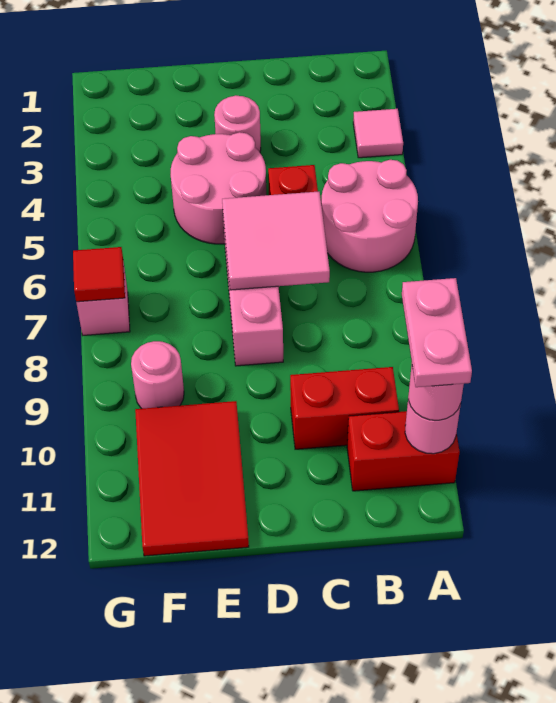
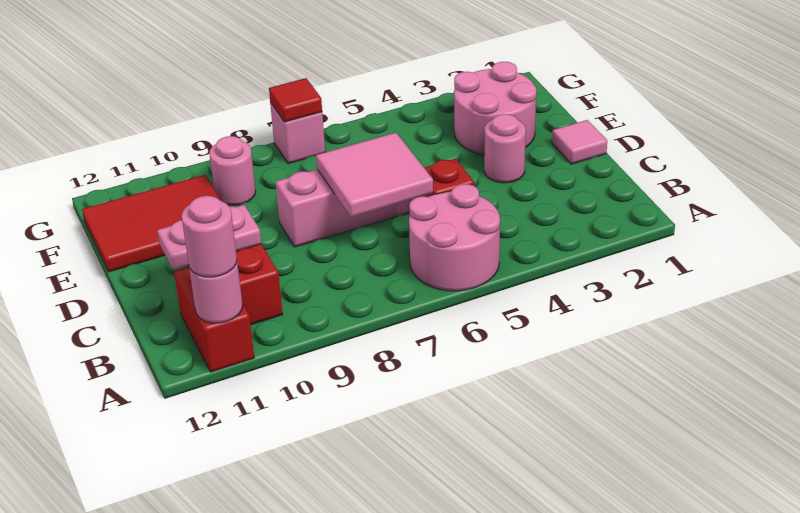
pink tile A3 level 1 -> pink tile D1 level 1
pink plate A10:A11 level 4 -> pink plate C10:C11 level 2
pink round brick D4:E5 level 1 -> pink round brick E2:F3 level 1

